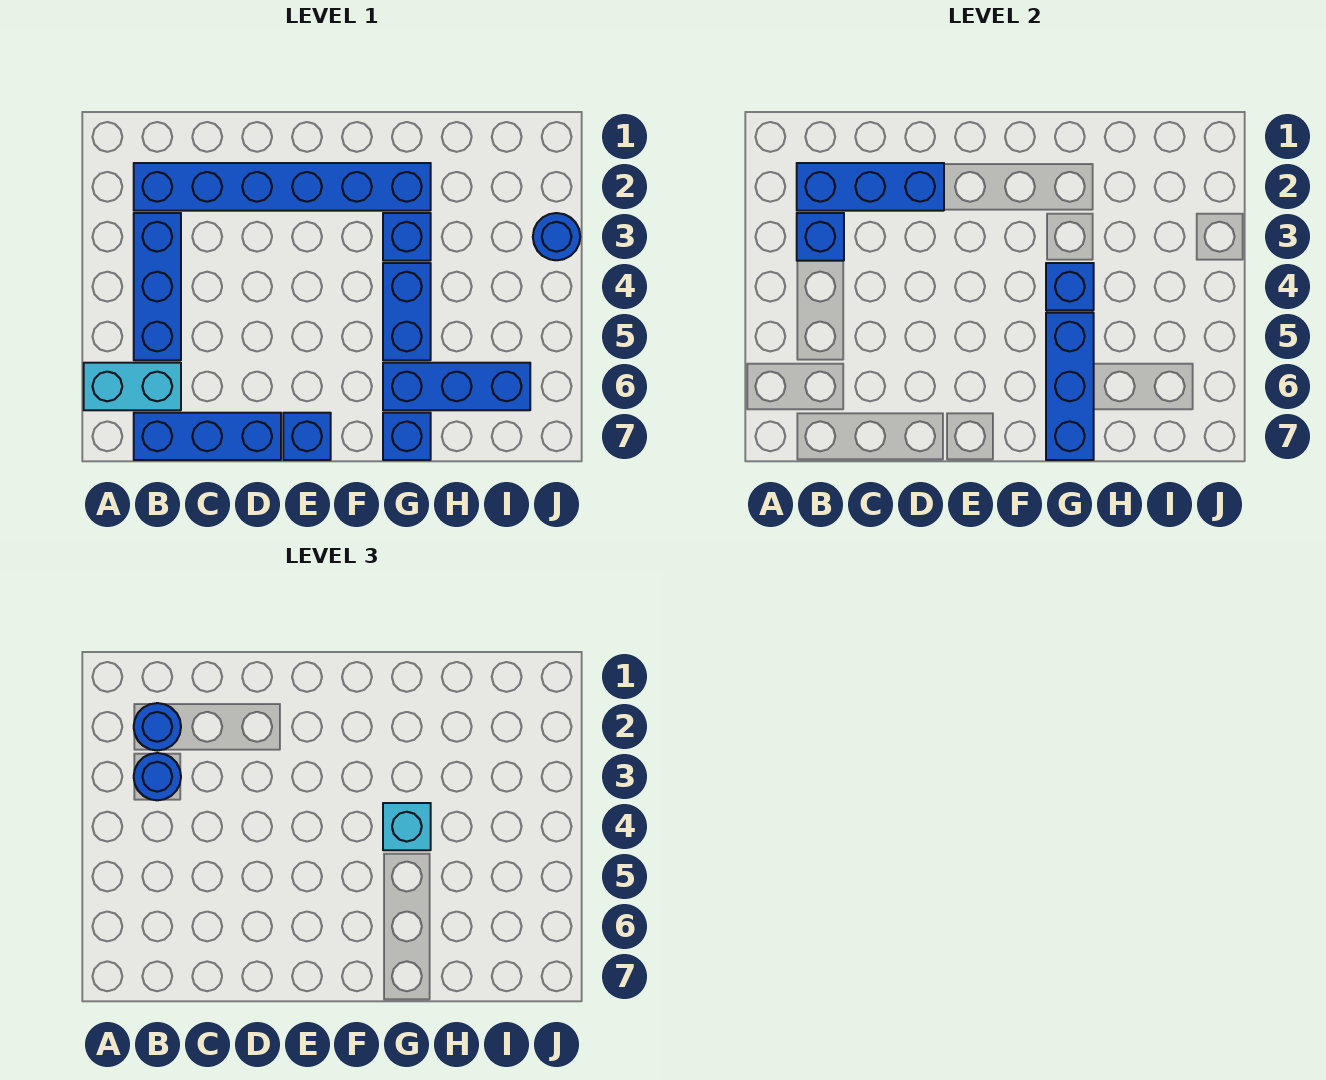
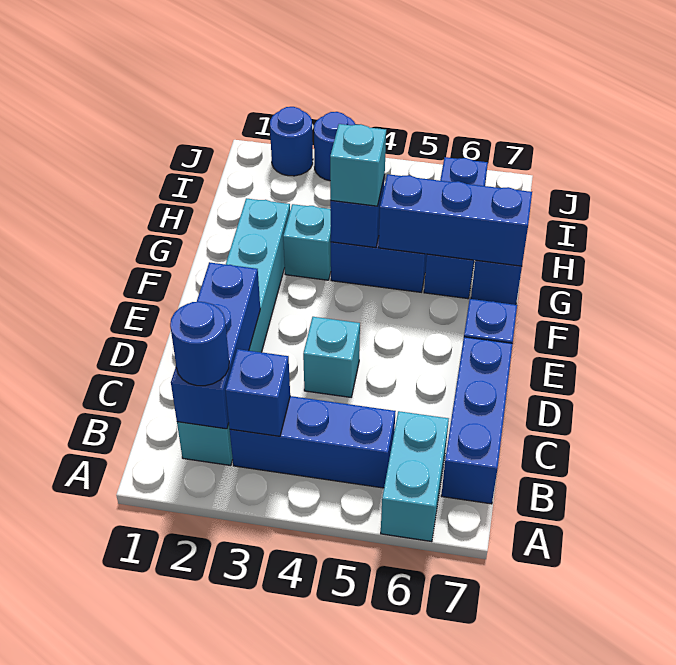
blue brick B2:G2 level 1 -> cyan brick B2:G2 level 1
blue round brick B3 level 3 -> blue round brick J2 level 1
none -> cyan brick D4 level 1
blue brick G3 level 1 -> cyan brick G3 level 1

